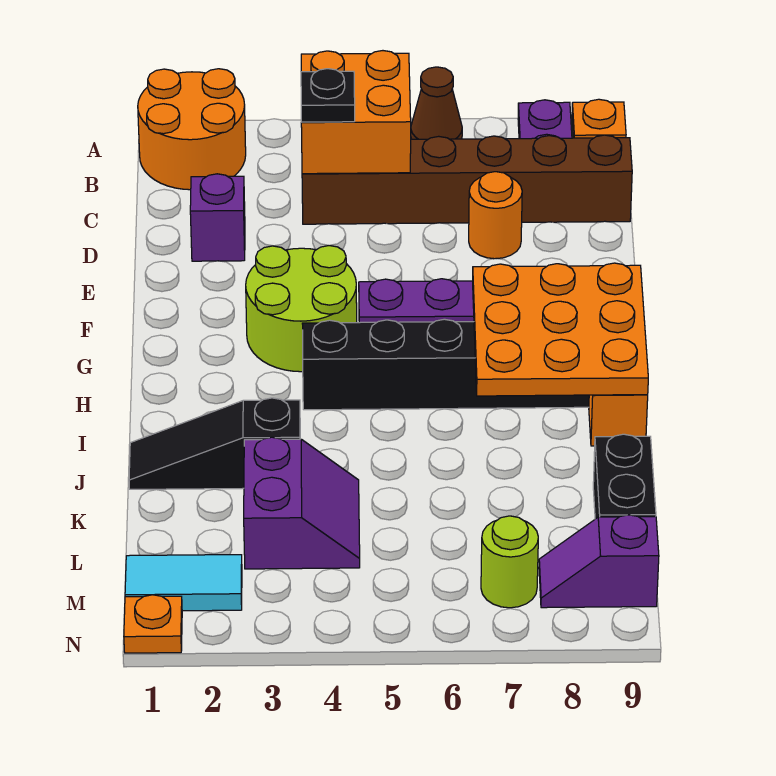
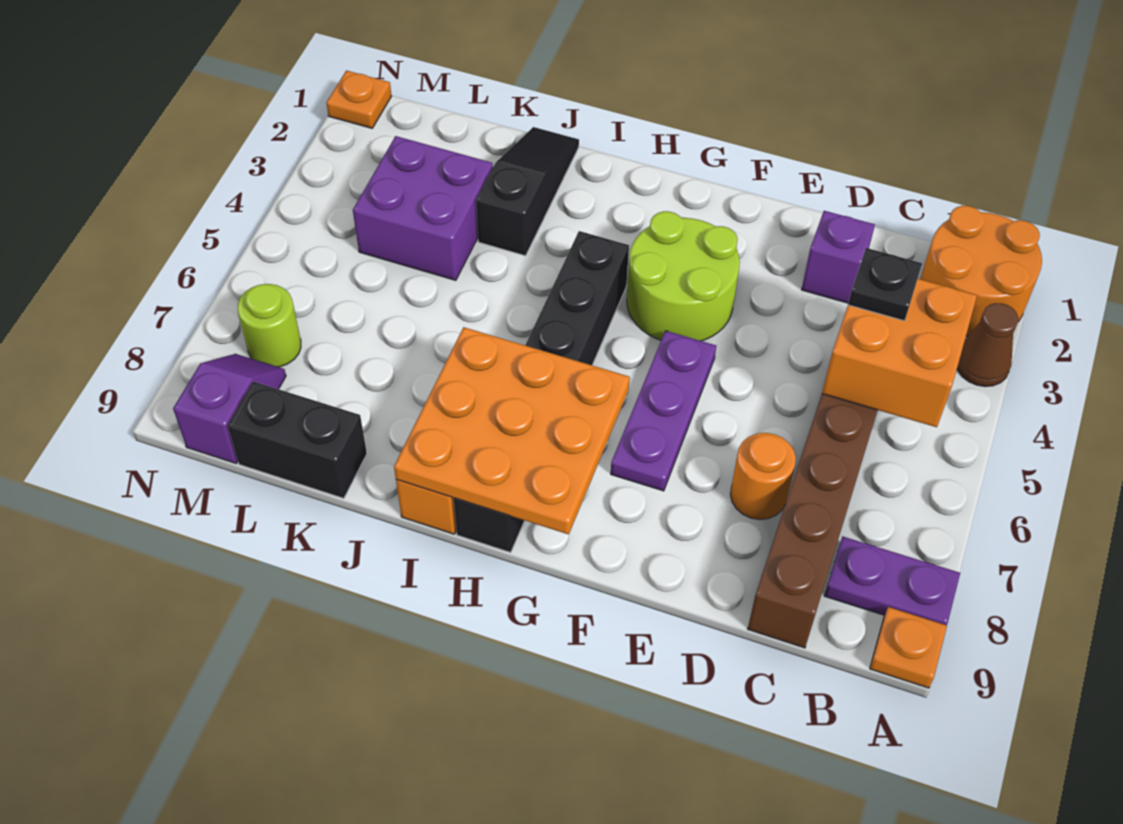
brown cone A6 level 1 -> brown cone A3 level 1
purple slope K3:L4 level 1 top 3 -> purple brick K3:L4 level 1
cyan tile M1:M2 level 1 -> none

